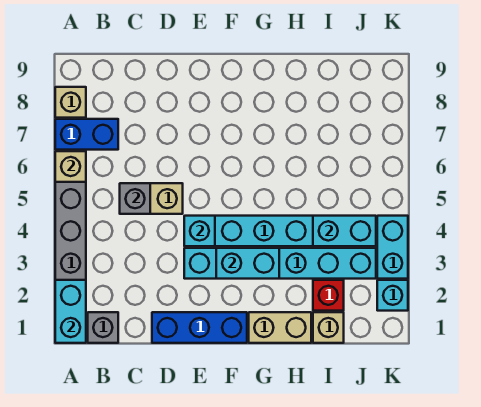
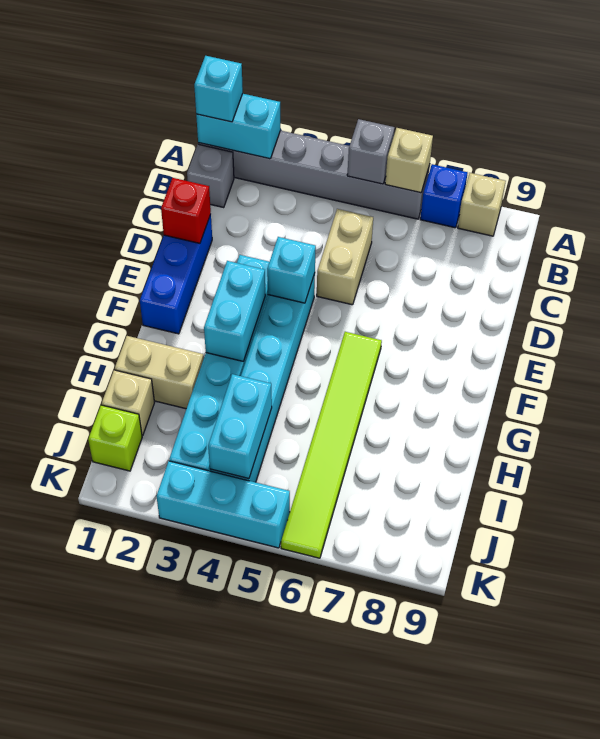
blue brick A7:B7 level 1 -> blue brick A7 level 1
grey brick C5 level 2 -> grey brick A5 level 2
none -> lime tile F6:K6 level 1
tan brick G1:H1 level 1 -> tan brick H1:H2 level 1
red brick I2 level 1 -> red brick D1 level 2
none -> lime brick J1 level 1
cyan brick K2 level 1 -> cyan brick A1 level 3
cyan brick K3:K4 level 1 -> cyan brick K3:K5 level 1

